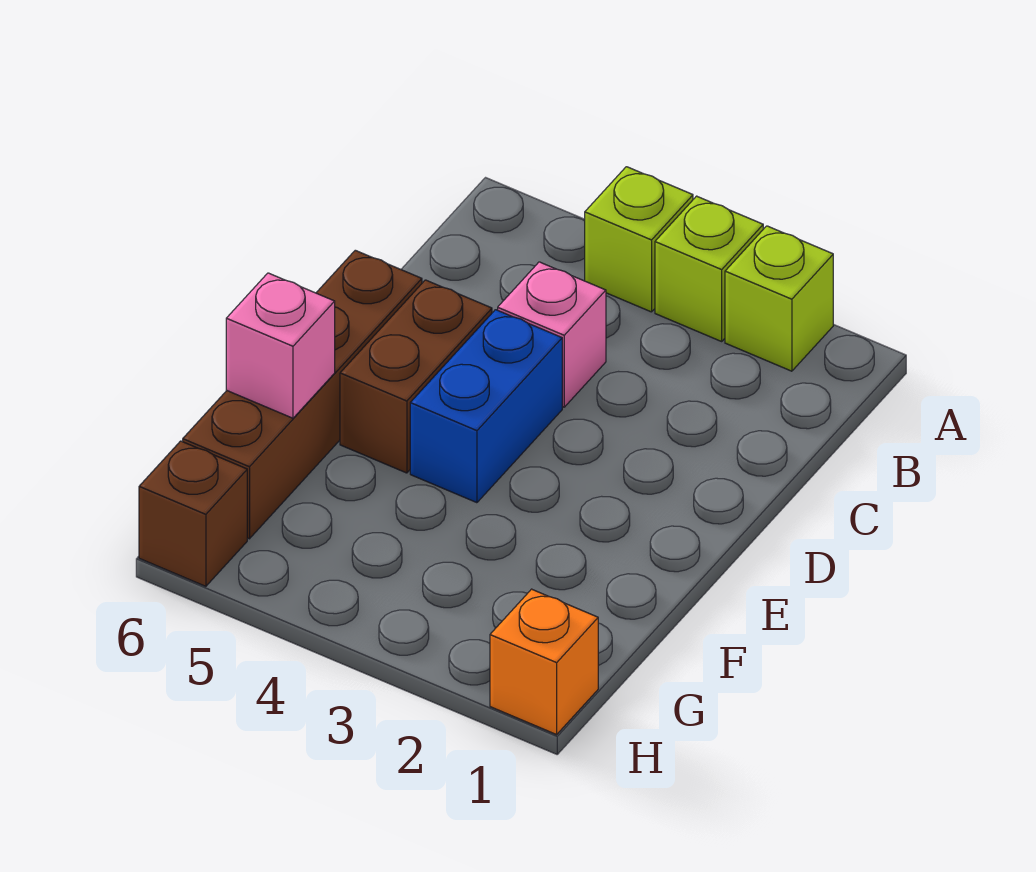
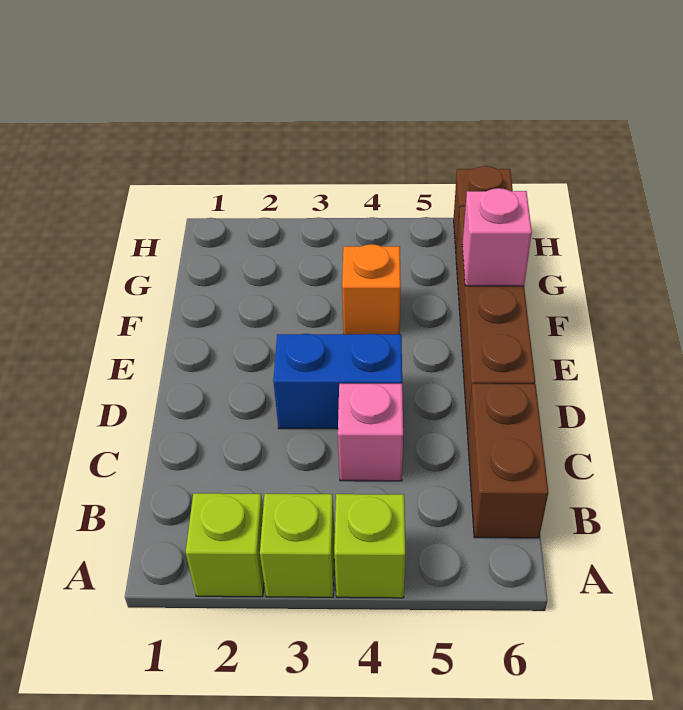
blue brick D4:E4 level 1 -> blue brick D3:D4 level 1
brown brick D5:E5 level 1 -> brown brick B6:C6 level 1
orange brick H1 level 1 -> orange brick F4 level 1

